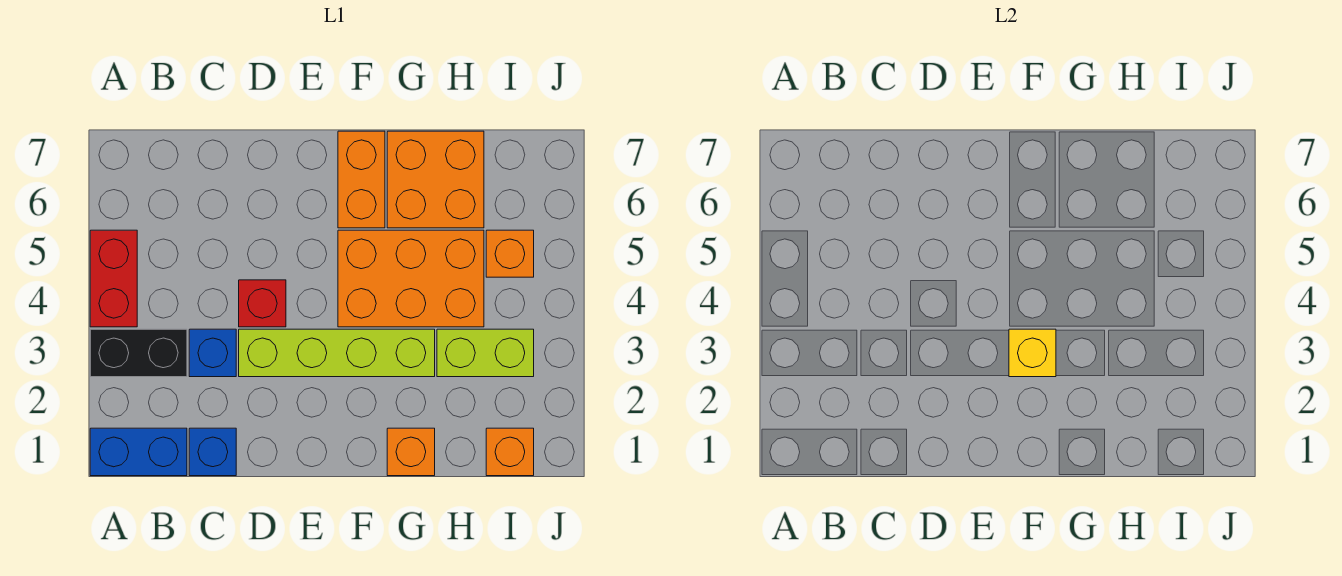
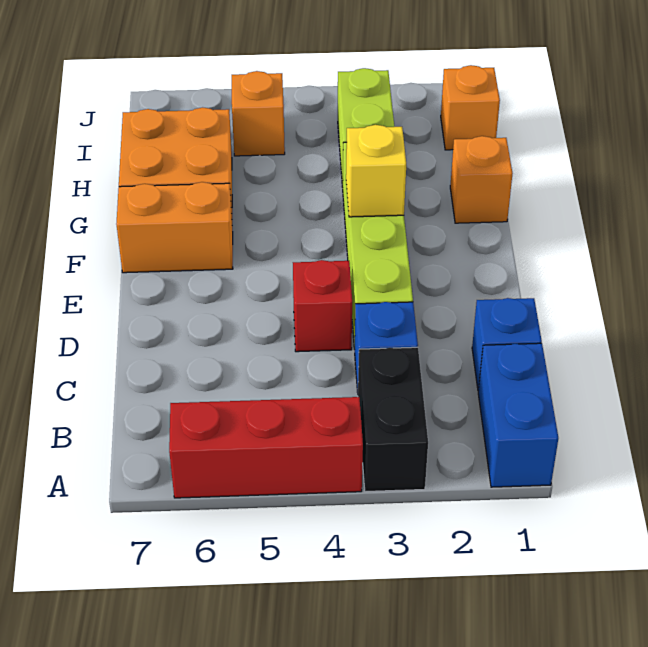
red brick A4:A5 level 1 -> red brick A4:A6 level 1
orange brick F4:H5 level 1 -> none

